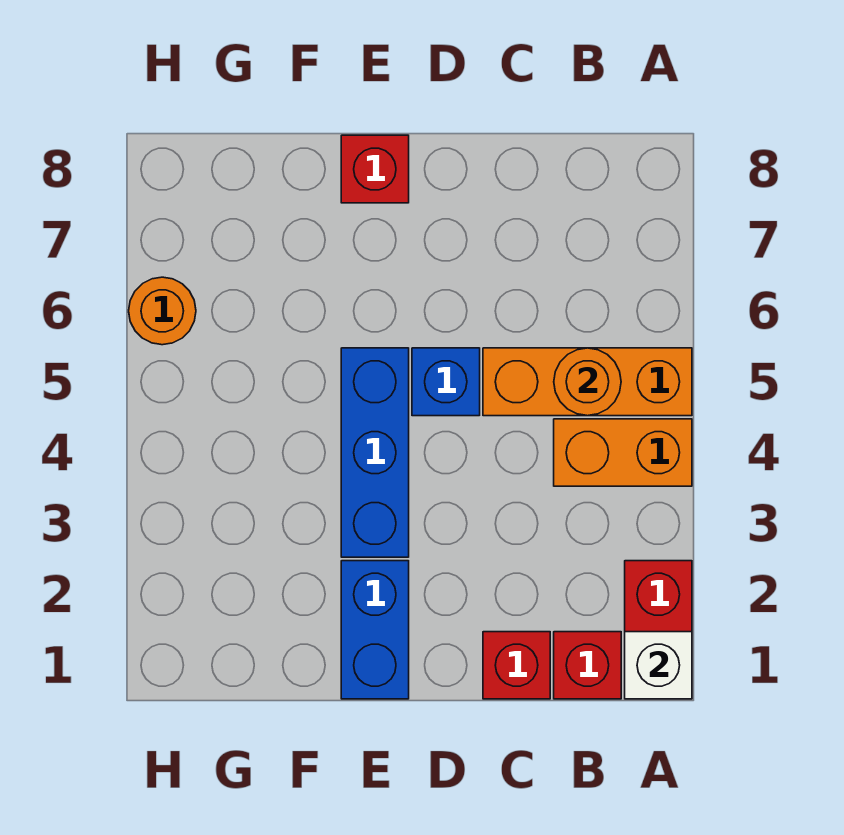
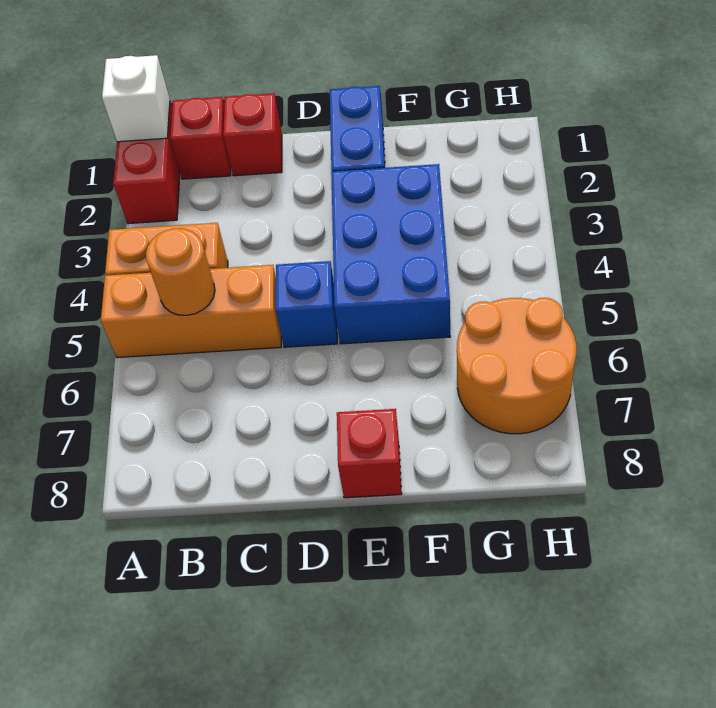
blue brick E3:E5 level 1 -> blue brick E3:F5 level 1
orange round brick H6 level 1 -> orange round brick G6:H7 level 1

